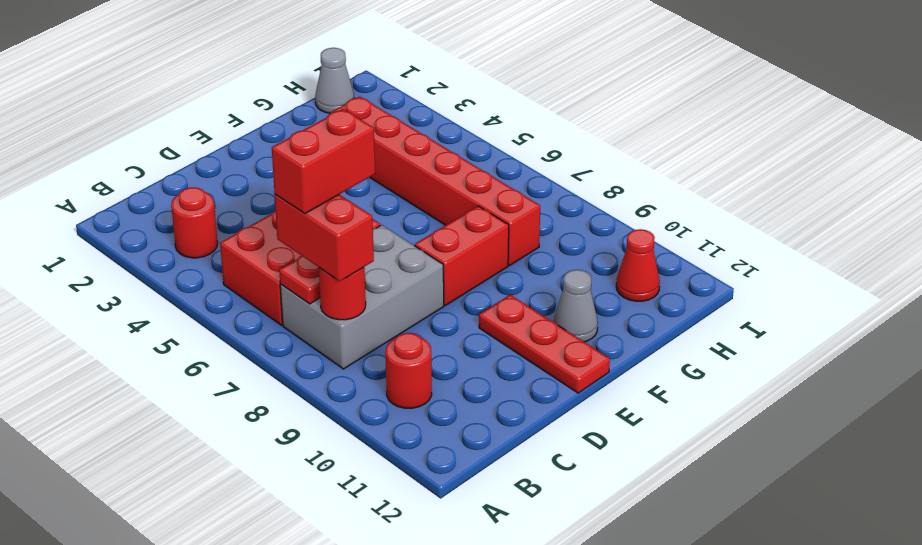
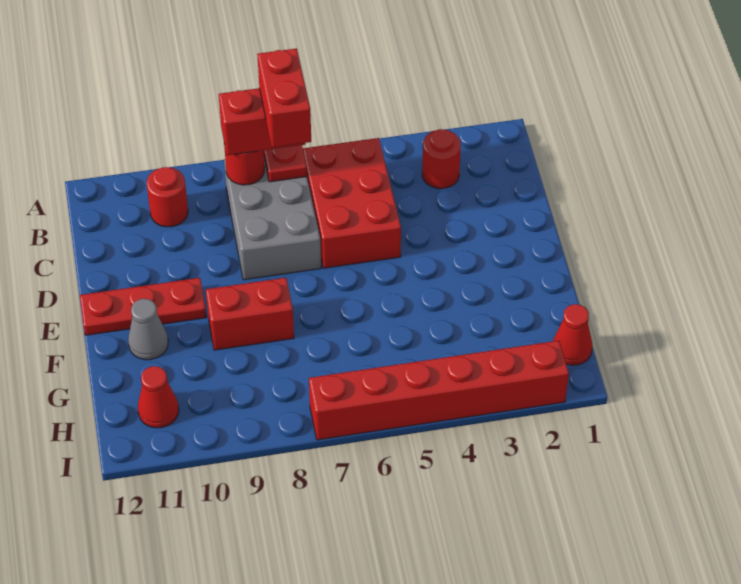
red brick E8:F8 level 1 -> red brick F8:F9 level 1
red brick G3:G8 level 1 -> red brick I2:I7 level 1
grey cone H1 level 1 -> red cone H1 level 1

